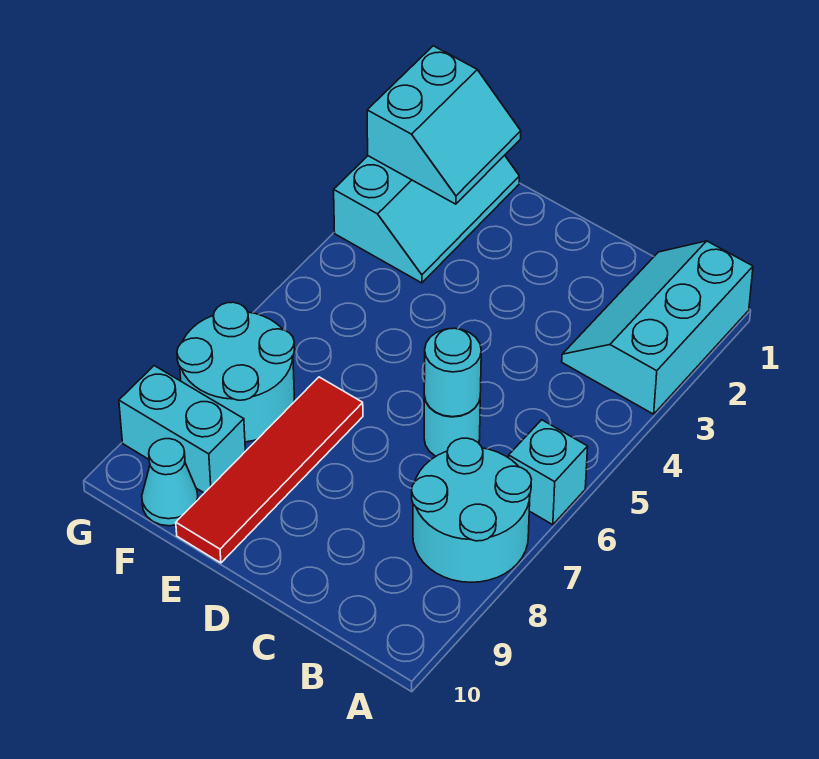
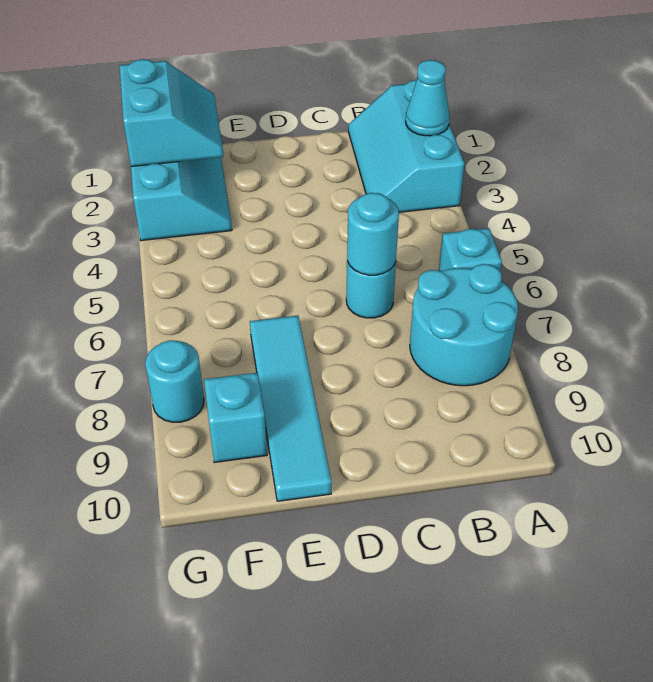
red tile E7:E10 level 1 -> cyan tile E7:E10 level 1
cyan round brick F7:G8 level 1 -> cyan round brick G8 level 1
cyan brick F9:G9 level 1 -> cyan brick F9 level 1
cyan cone F10 level 1 -> cyan cone A2 level 2

